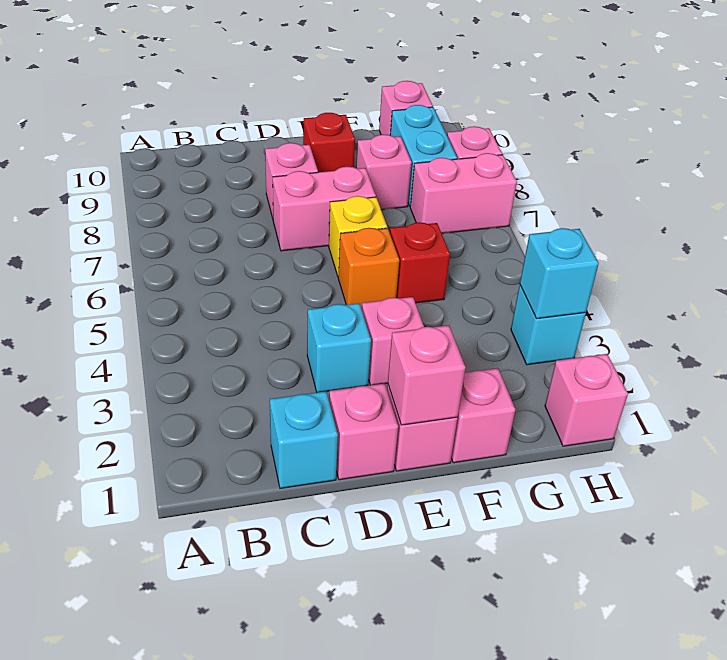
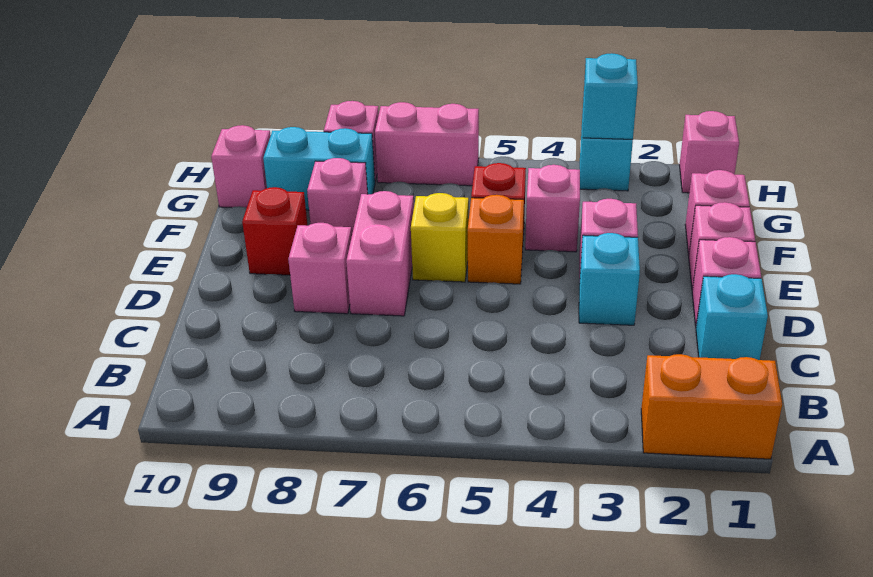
none -> orange brick A1:A2 level 1
pink brick E1 level 2 -> pink brick F4 level 1
pink brick G7:H7 level 1 -> pink brick H6:H7 level 1

